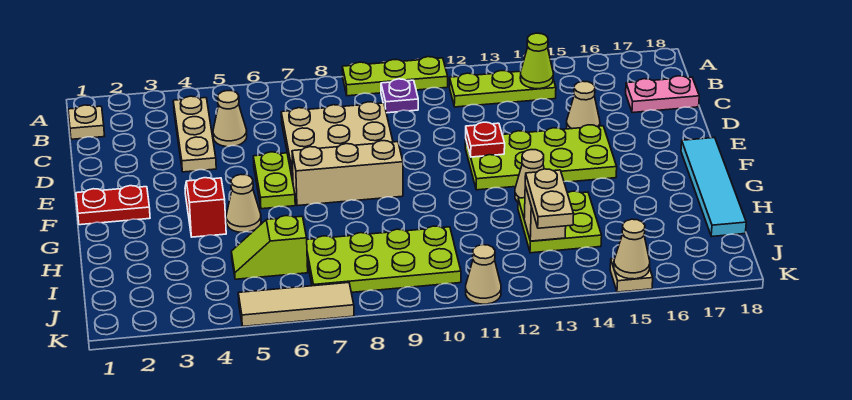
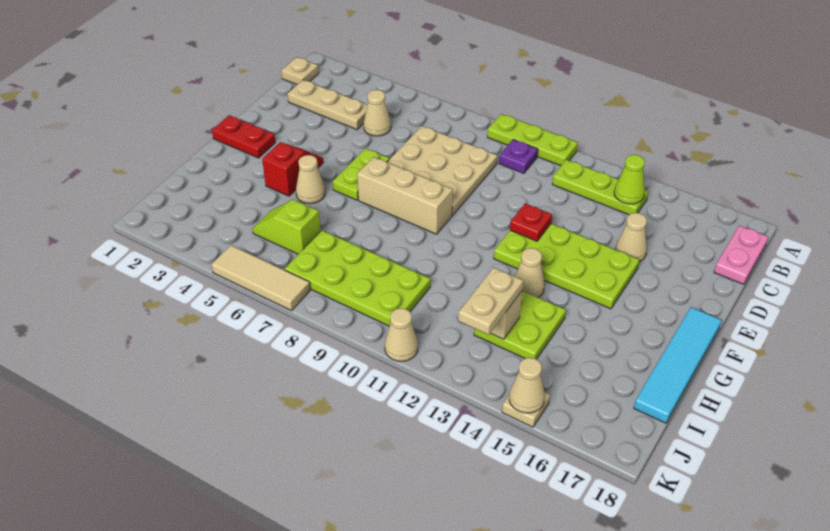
tan plate B4:D4 level 1 -> tan plate C2:C4 level 1
pink plate C17:C18 level 1 -> pink plate B18:C18 level 1

